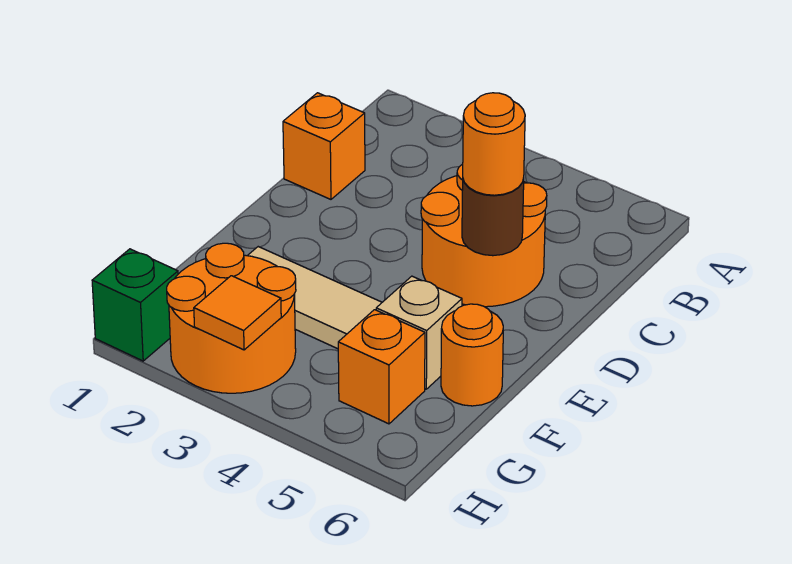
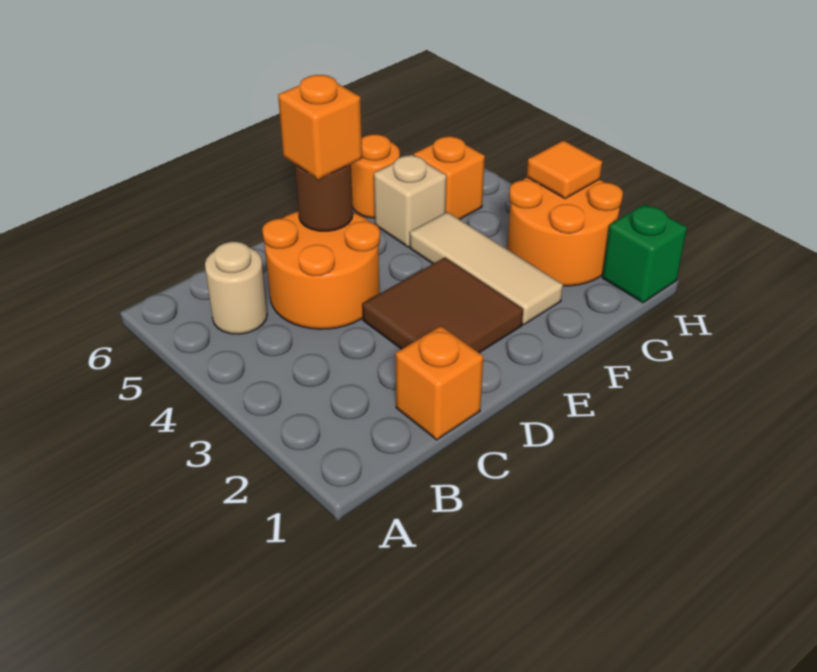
none -> tan round brick B5 level 1
none -> brown tile D2:E3 level 1
orange round brick D5 level 3 -> orange brick D5 level 3

